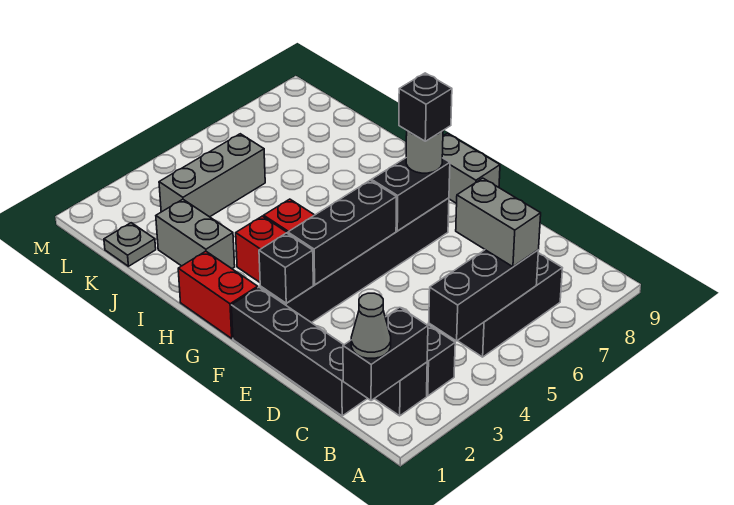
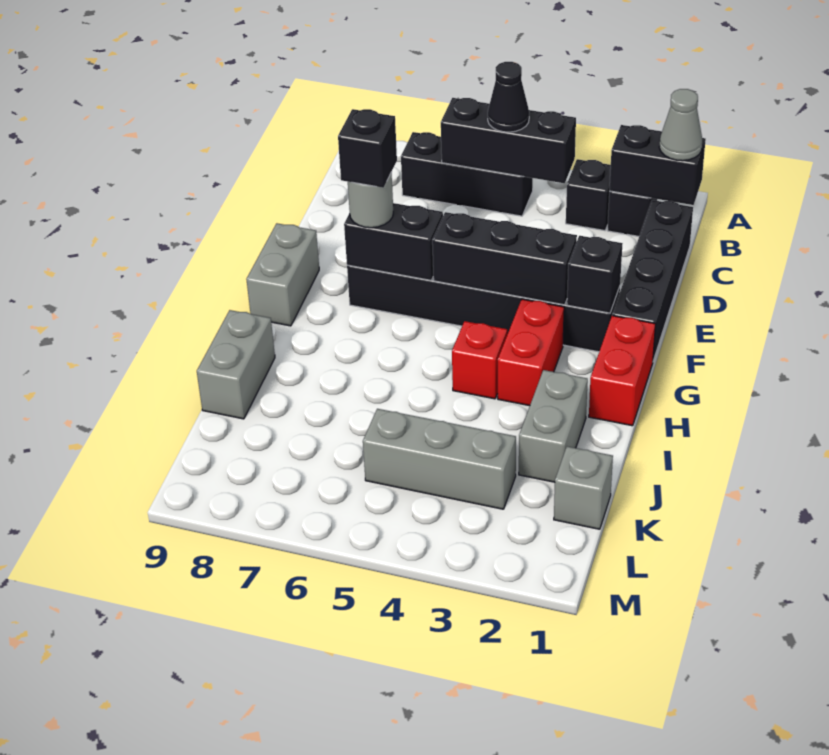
none -> black cone B5 level 3
grey brick B6:C6 level 3 -> grey brick I9:J9 level 1
grey plate K1 level 1 -> grey brick K1 level 1

